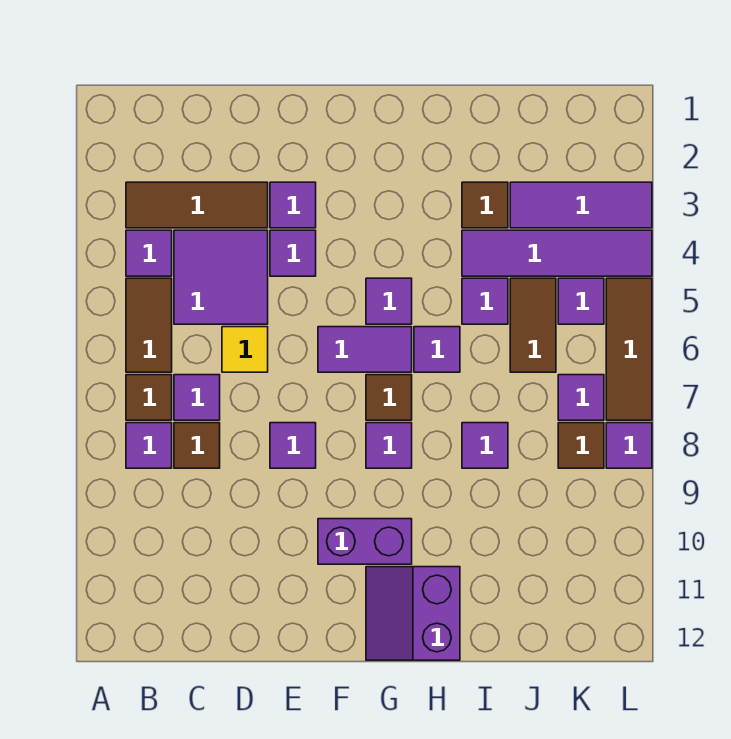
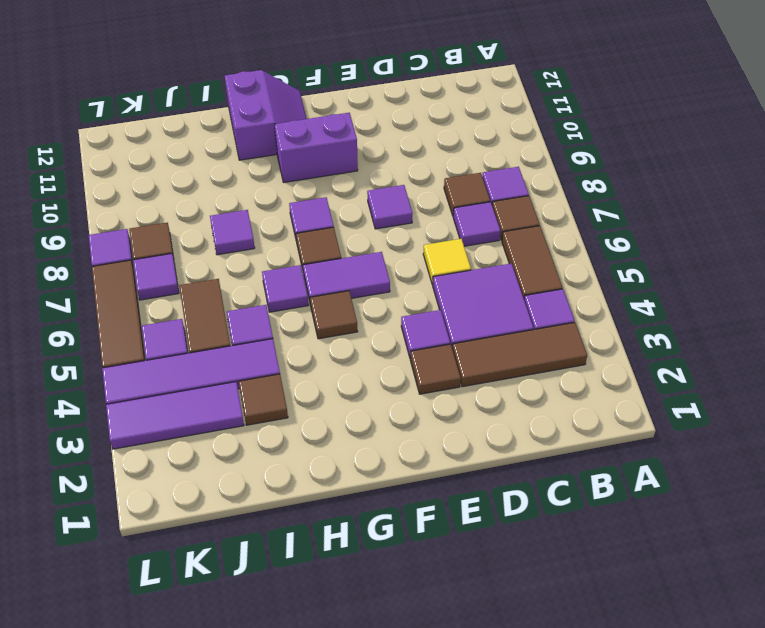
purple tile E3 level 1 -> brown tile E3 level 1
purple tile G5 level 1 -> brown tile G5 level 1

